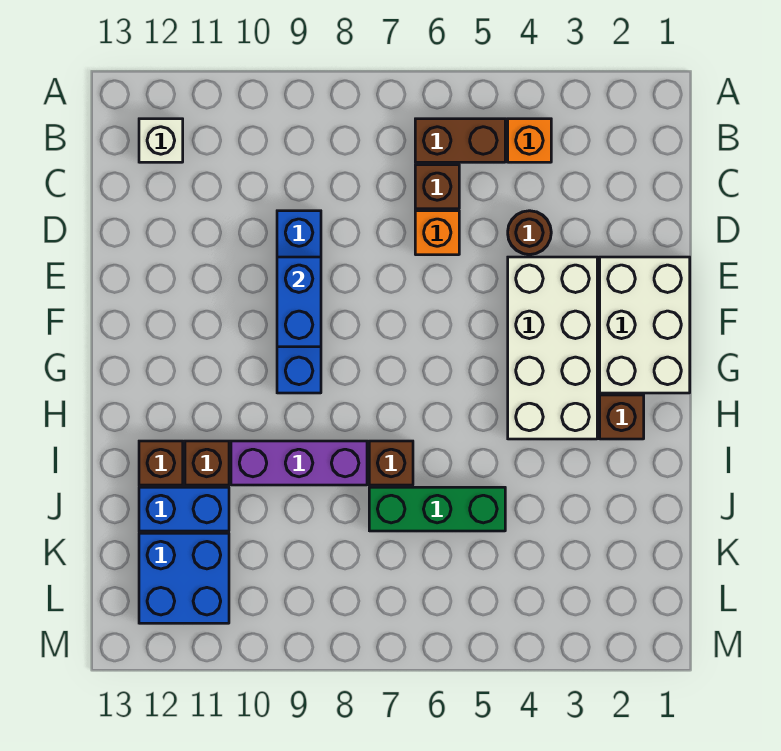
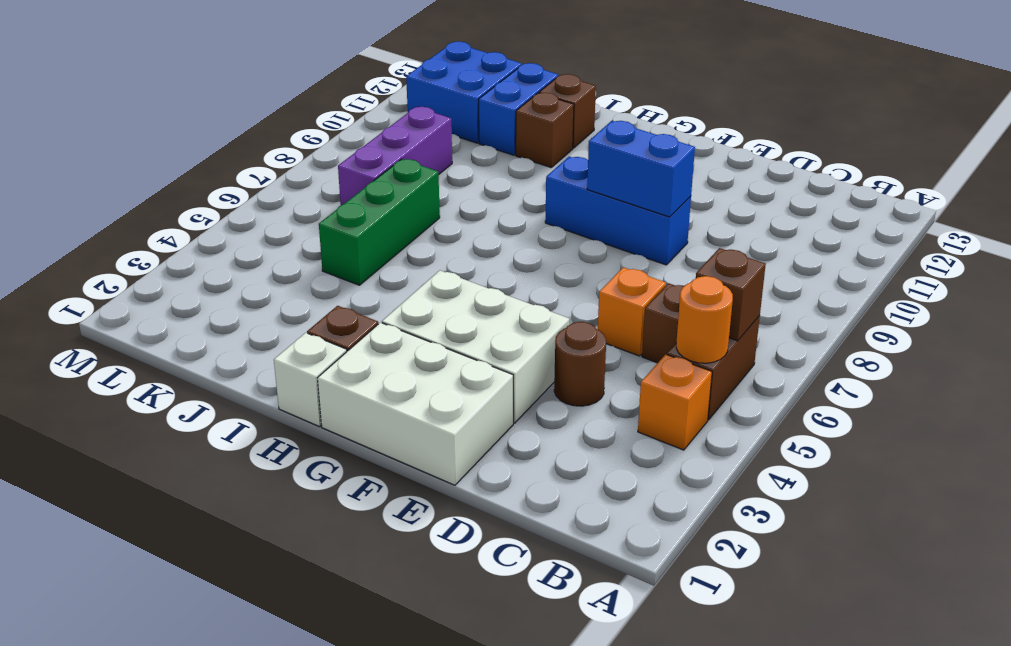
none -> orange round brick B5 level 2
white brick B12 level 1 -> white brick H1 level 1
blue brick D9:G9 level 1 -> blue brick E9:G9 level 1
white brick E3:H4 level 1 -> white brick E3:G4 level 1
brown brick I7 level 1 -> brown brick B6 level 2
purple brick I8:I10 level 1 -> purple brick K7:K9 level 1

